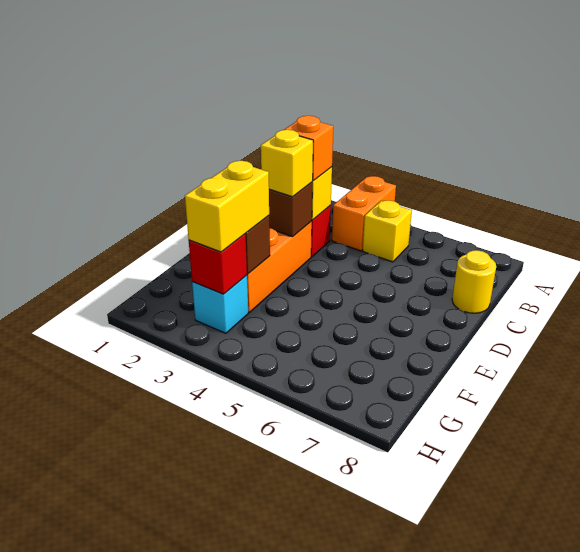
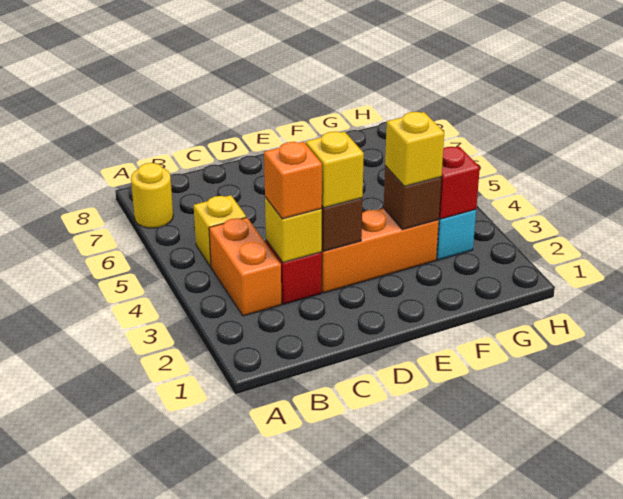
orange brick A4:B4 level 1 -> orange brick B3:B4 level 1
yellow round brick C8 level 1 -> yellow round brick A7 level 1
yellow brick F3:G3 level 3 -> yellow brick F3 level 3

